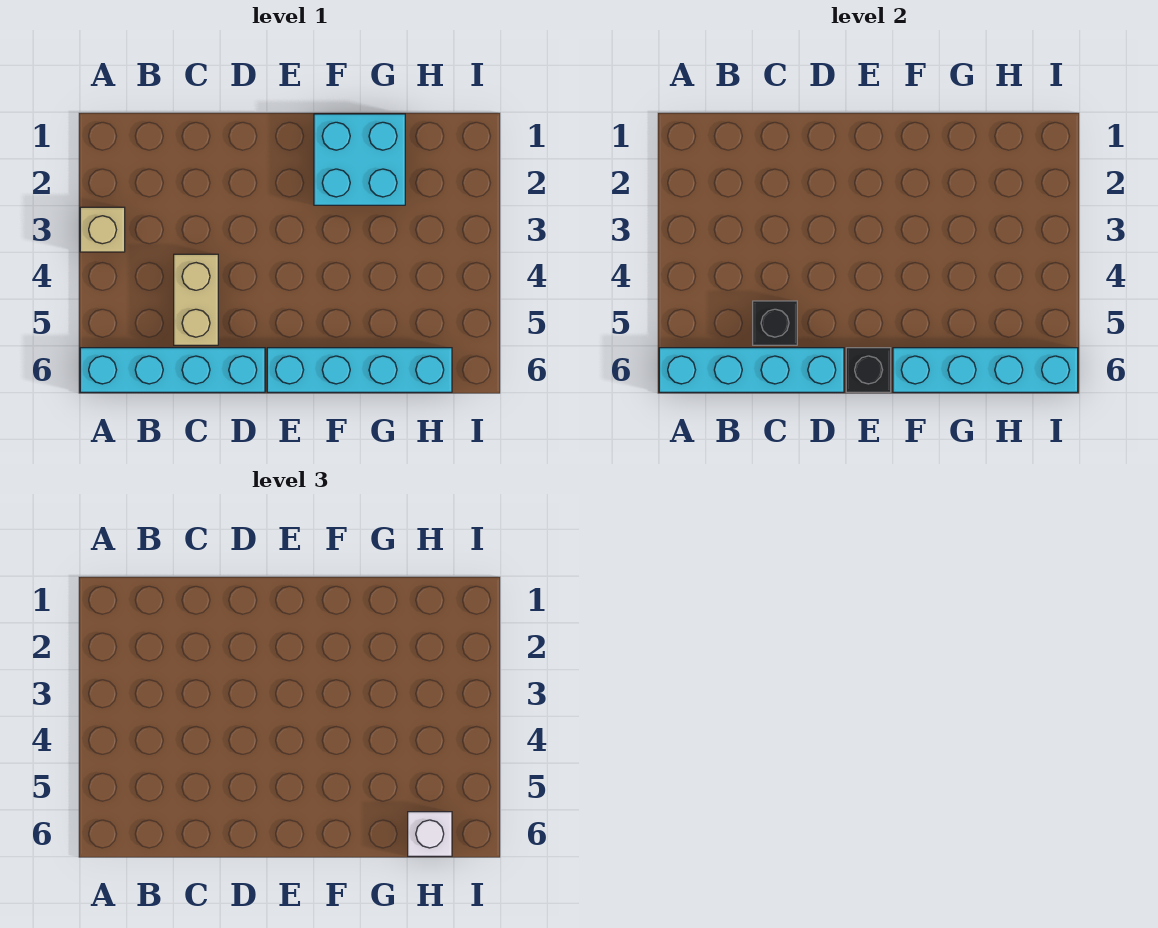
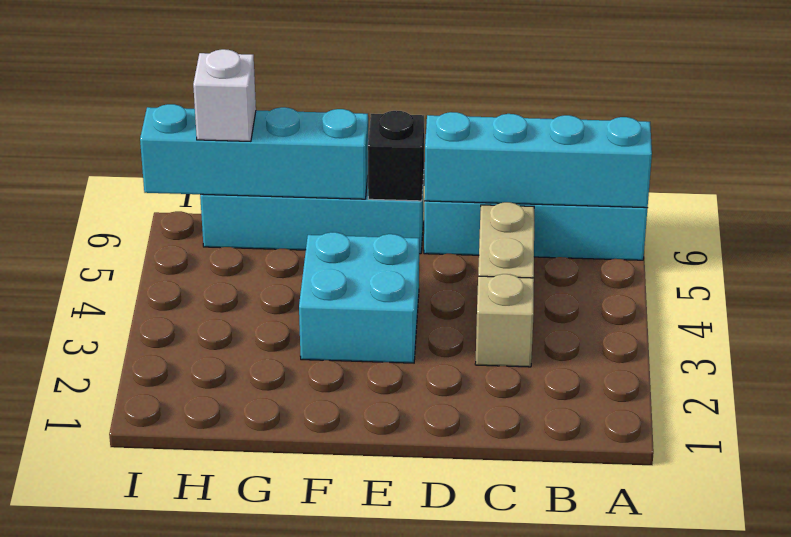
tan brick A3 level 1 -> tan brick C3 level 1
black brick C5 level 2 -> none
cyan brick F1:G2 level 1 -> cyan brick E3:F4 level 1

